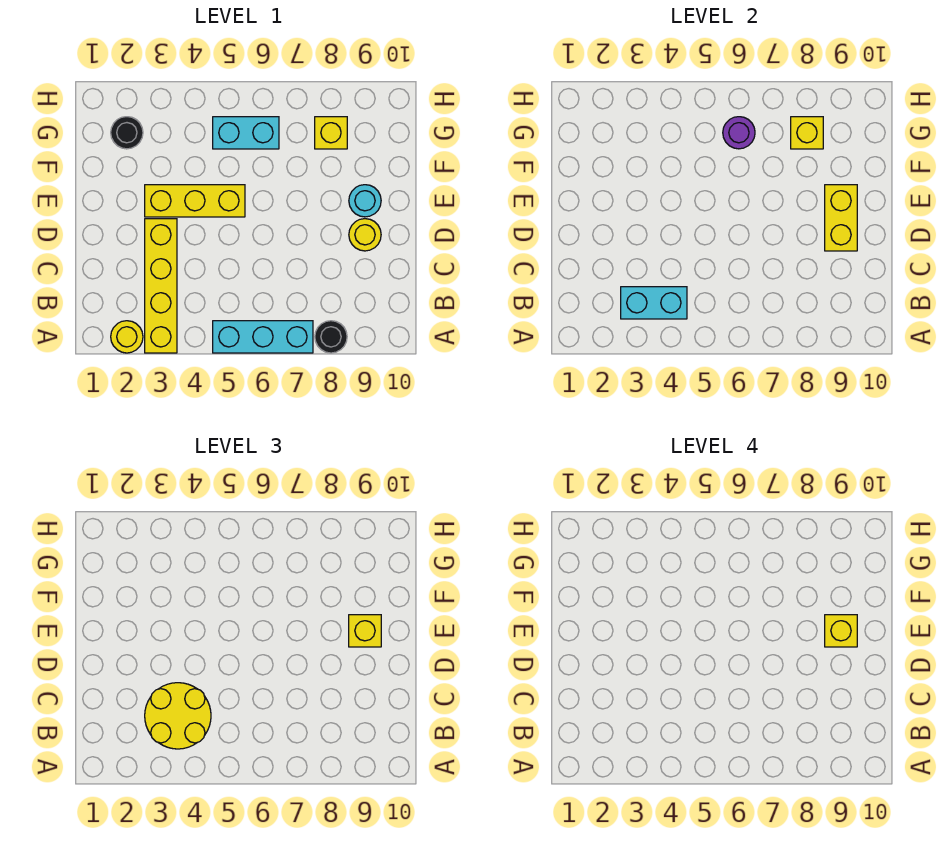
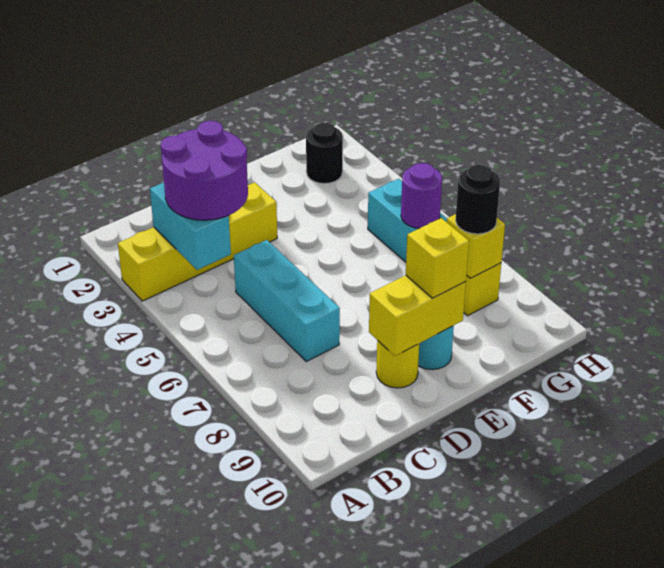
yellow round brick A2 level 1 -> none
cyan brick A5:A7 level 1 -> cyan brick C5:C7 level 1
black round brick A8 level 1 -> black round brick G8 level 3
yellow round brick B3:C4 level 3 -> purple round brick B3:C4 level 3
yellow brick E3:E5 level 1 -> none
yellow brick E9 level 4 -> none

